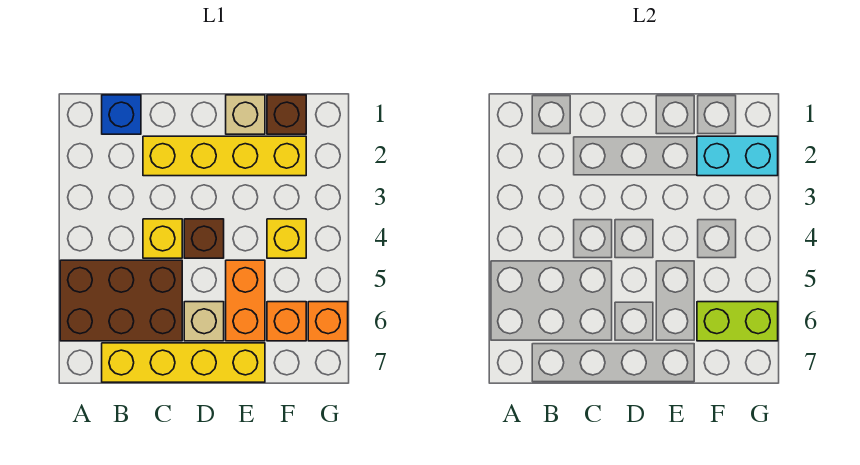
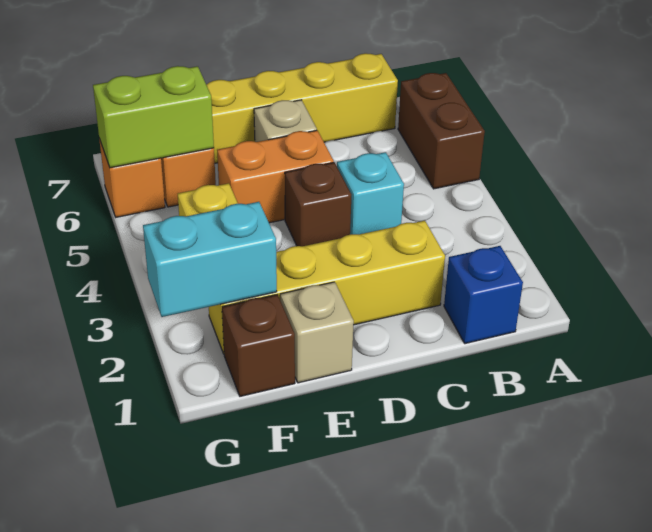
brown brick A5:C6 level 1 -> brown brick A5:A6 level 1
yellow brick C4 level 1 -> cyan brick C4 level 1
orange brick E5:E6 level 1 -> orange brick D5:E5 level 1

